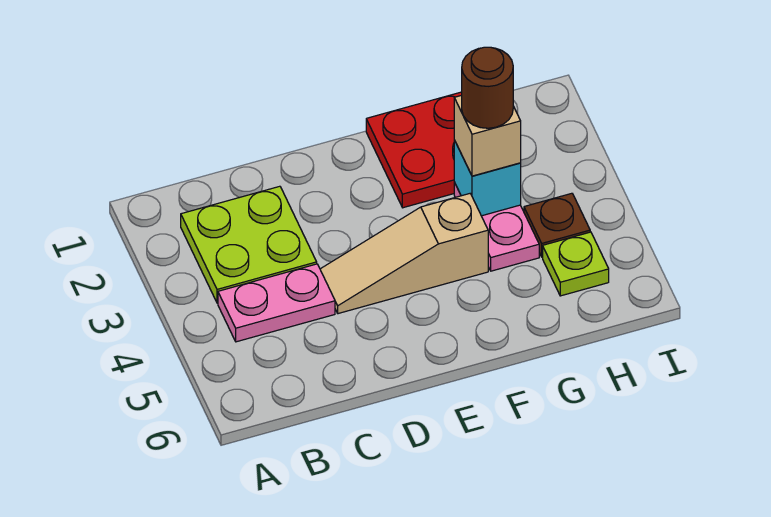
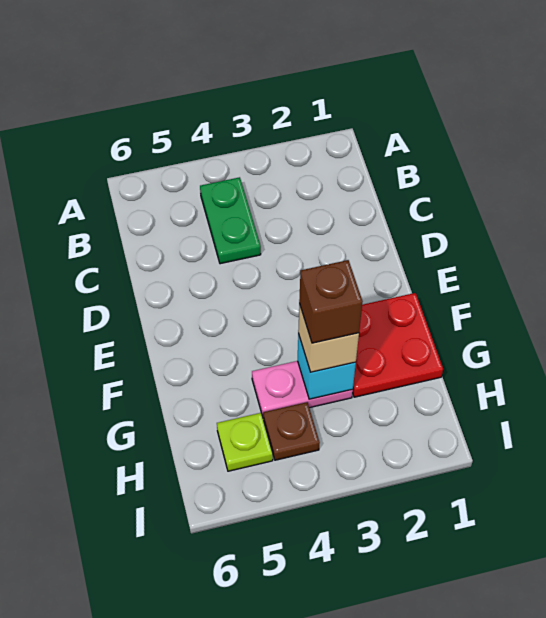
lime plate B2:C3 level 1 -> none
pink plate B4:C4 level 1 -> green plate B4:C4 level 1
tan slope D4:F4 level 1 top F -> none
brown round brick G3 level 4 -> brown brick G3 level 4

